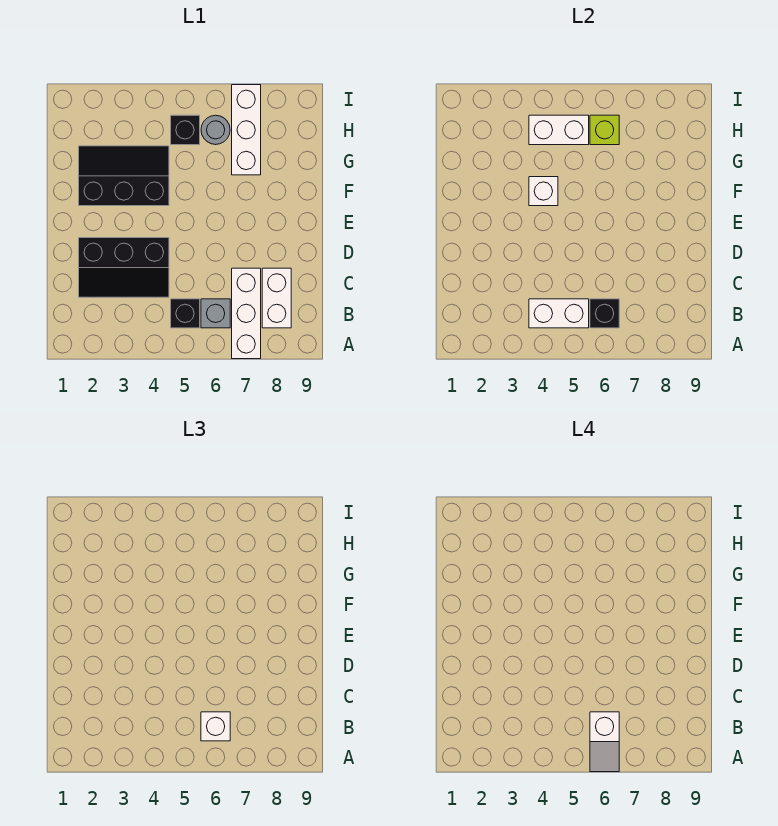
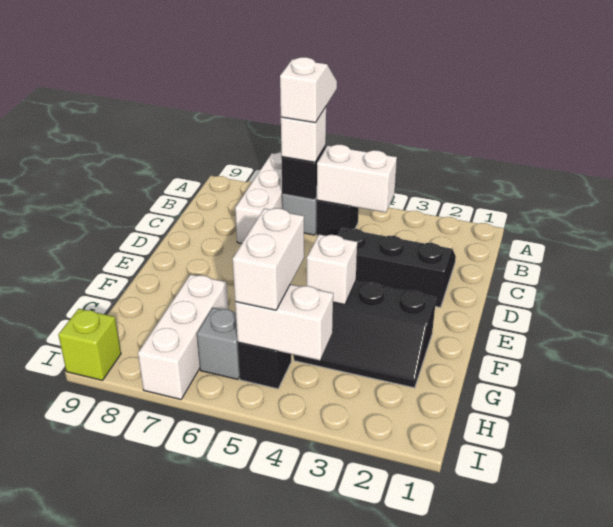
white brick B8:C8 level 1 -> white brick G5:H5 level 3
grey round brick H6 level 1 -> grey brick H6 level 1
lime brick H6 level 2 -> lime brick I9 level 1

